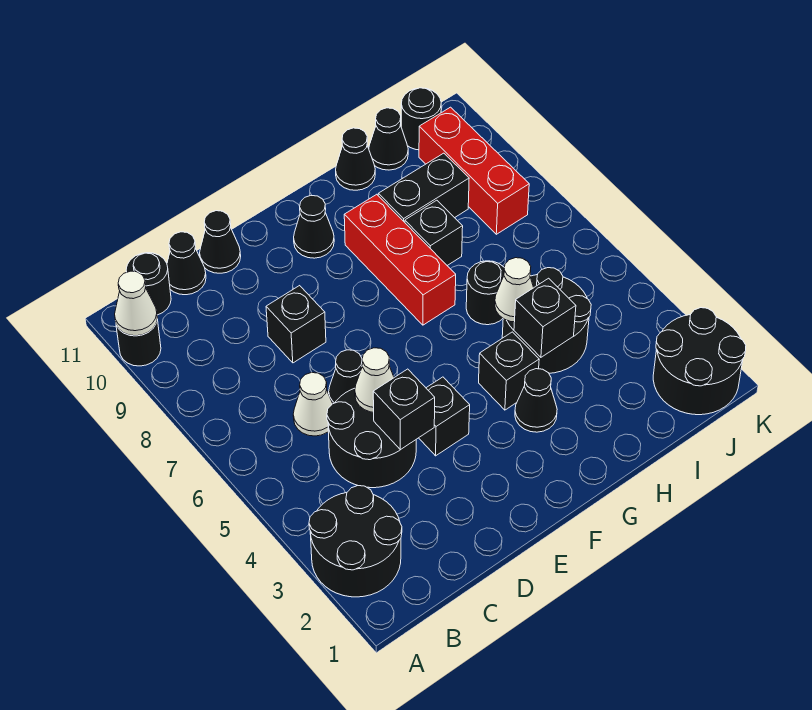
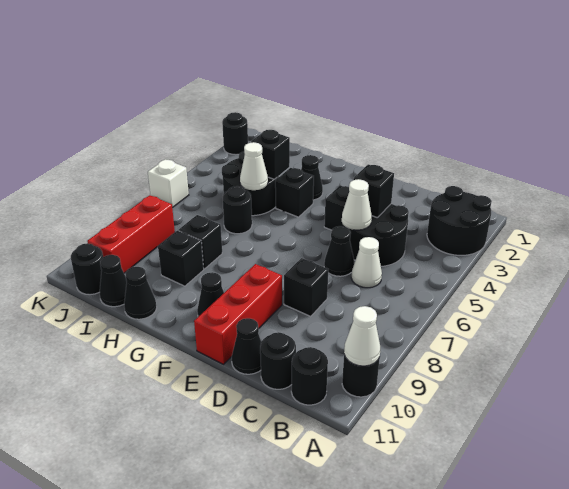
black cone C11 level 1 -> black round brick C11 level 1
red brick G7:G9 level 1 -> red brick E9:E11 level 1
black brick H9:I9 level 1 -> black brick H9 level 1
black round brick J1:K2 level 1 -> black round brick K2 level 1
none -> white brick K6 level 1

